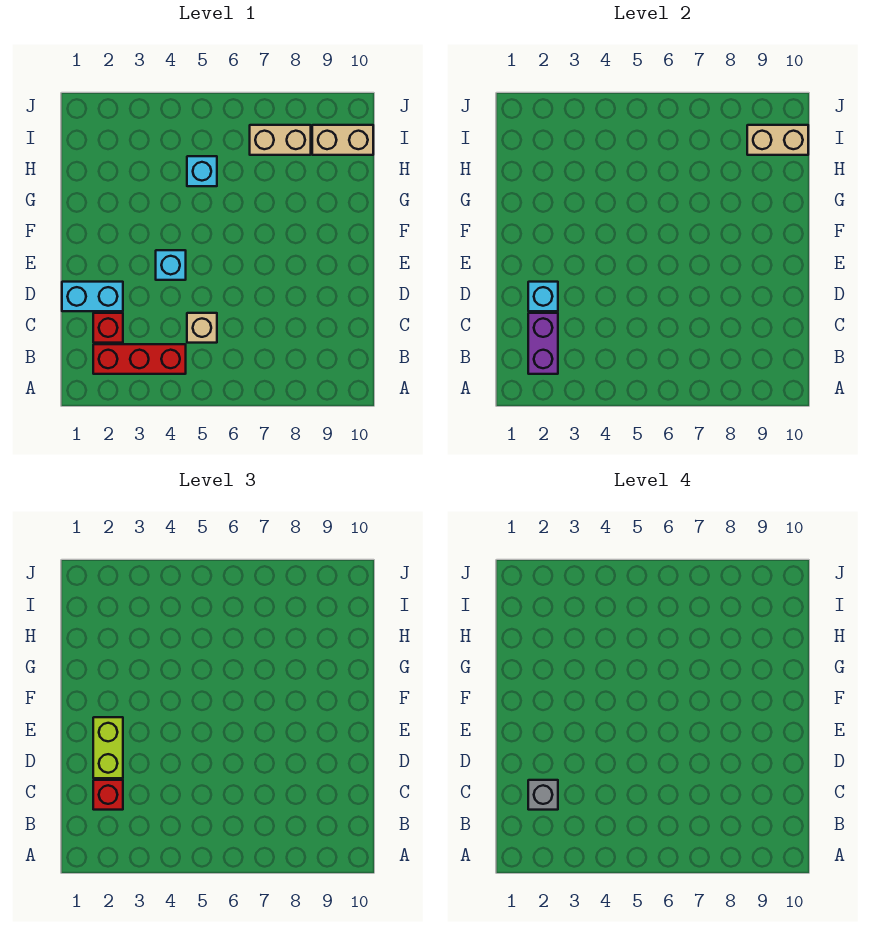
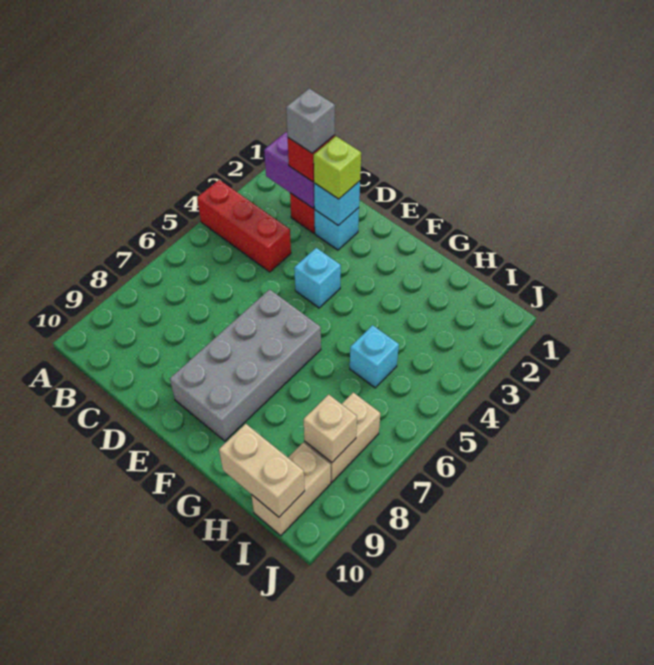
red brick B2:B4 level 1 -> red brick A4:C4 level 1
tan brick C5 level 1 -> tan brick I8 level 2
cyan brick D1:D2 level 1 -> cyan brick D2 level 1
lime brick D2:E2 level 3 -> lime brick D2 level 3
none -> grey brick E6:F9 level 1
tan brick I9:I10 level 2 -> tan brick H10:I10 level 2

